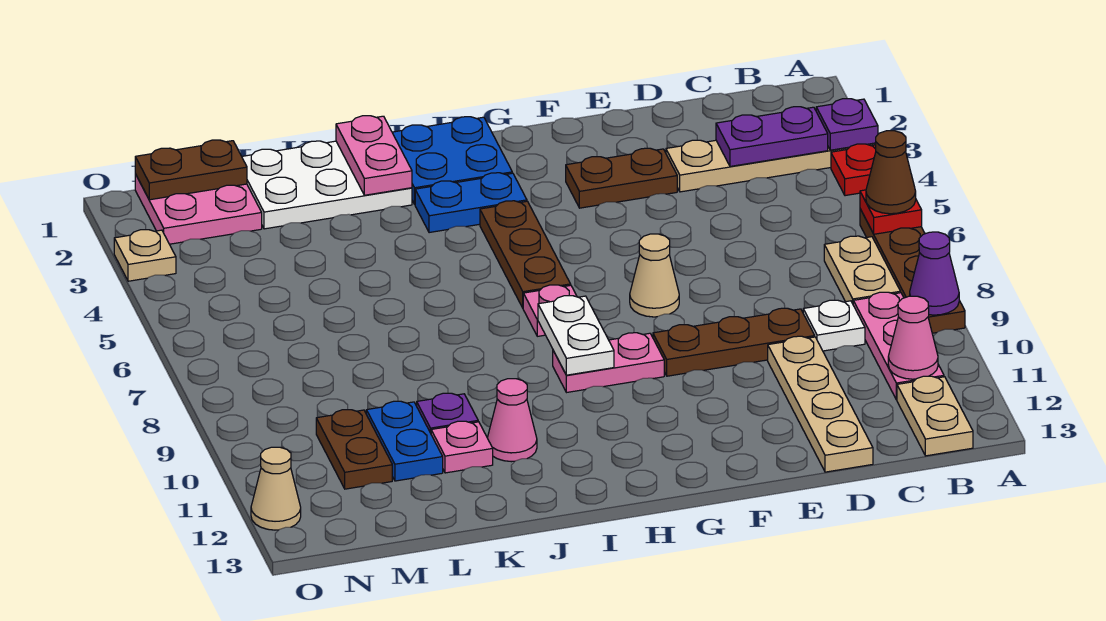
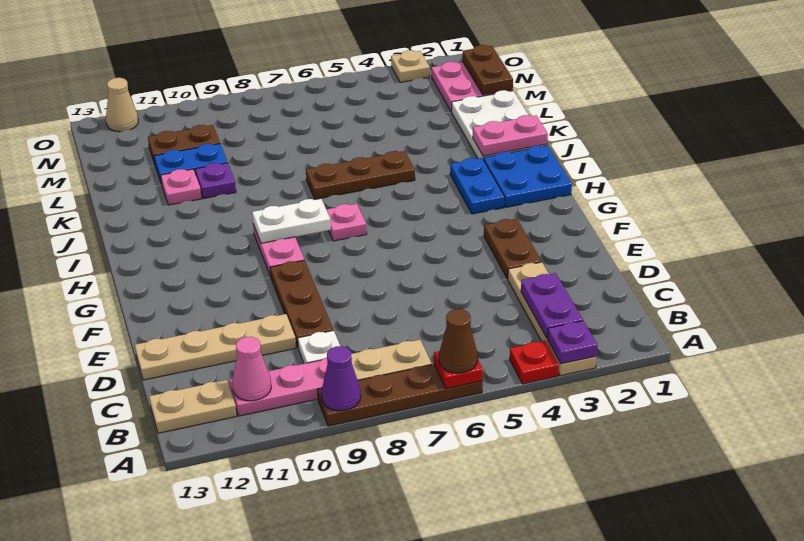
tan cone F7 level 1 -> none
brown plate H4:H6 level 1 -> brown plate J5:J7 level 1
pink cone J11 level 1 -> none

